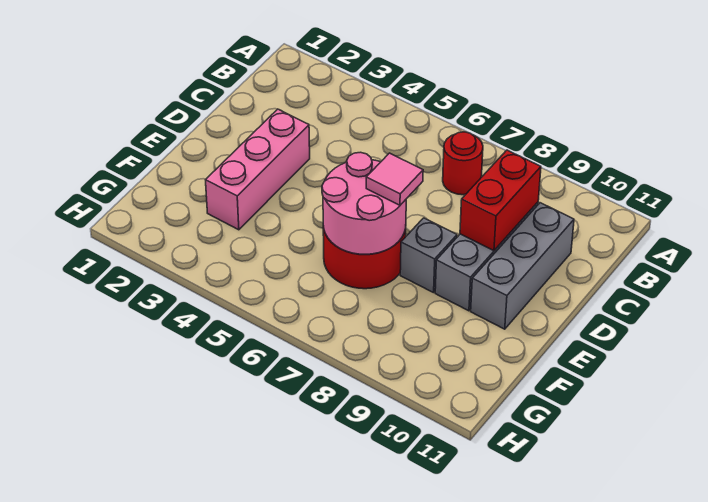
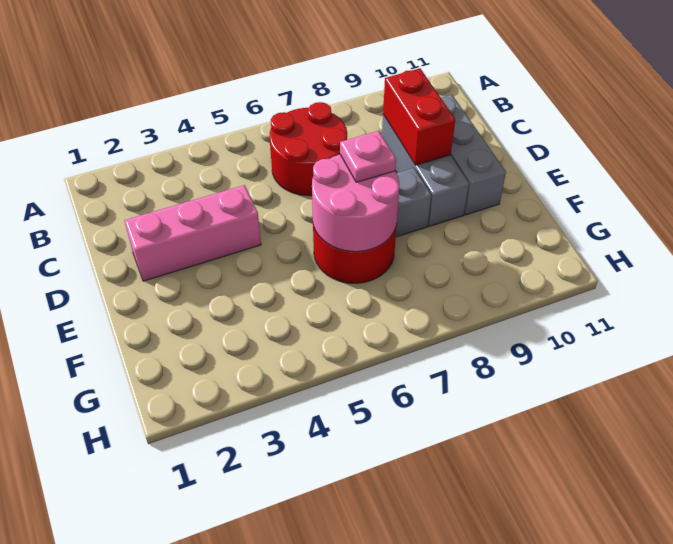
red round brick B7 level 1 -> red round brick B6:C7 level 1
pink brick D3:F3 level 1 -> pink brick D2:D4 level 1
pink tile E7 level 3 -> pink plate E7 level 3

